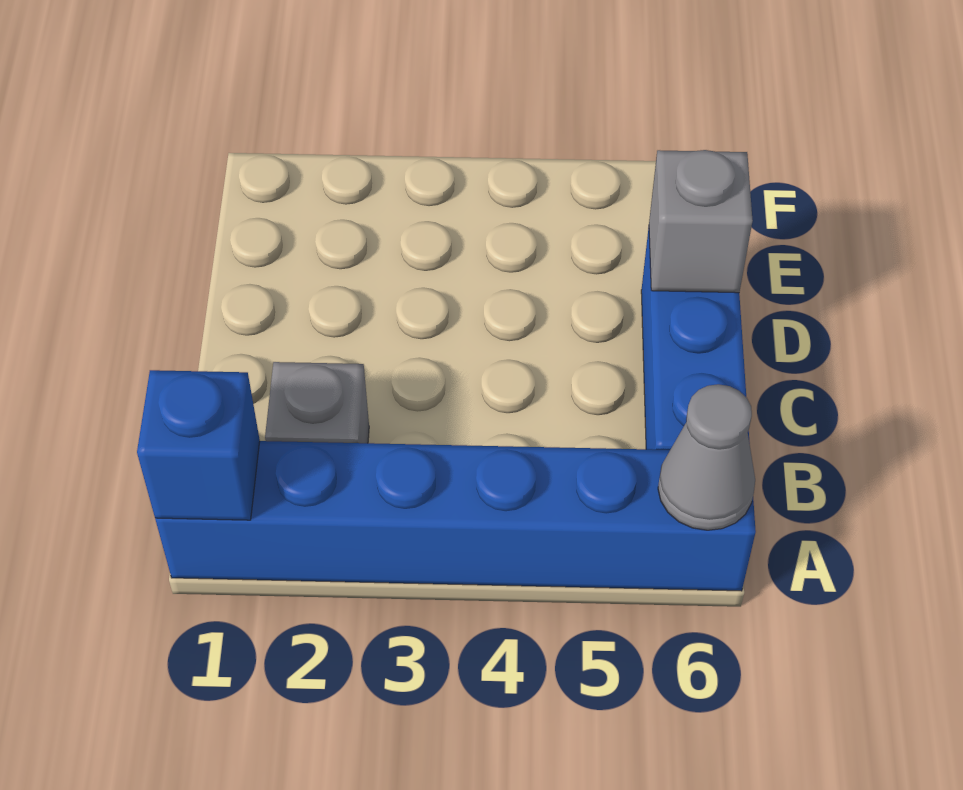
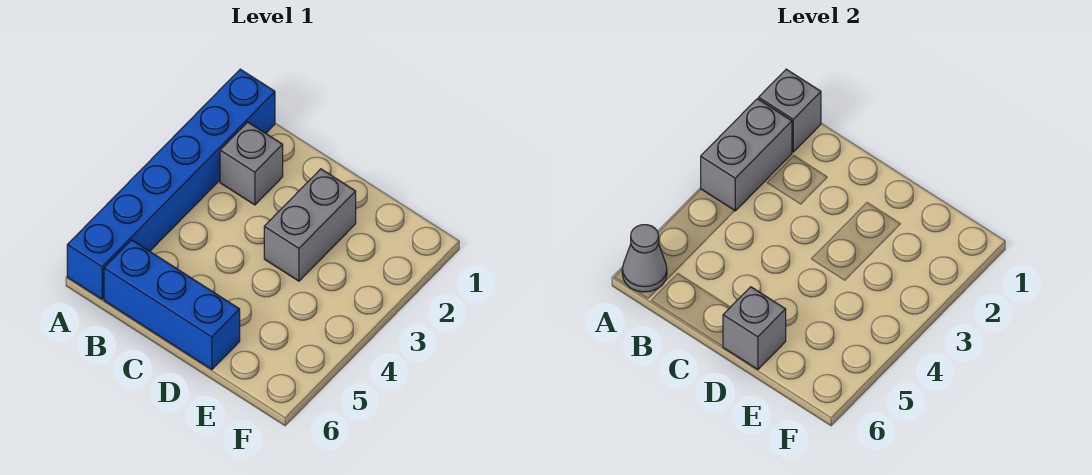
blue brick A1 level 2 -> grey brick A1 level 2
none -> grey brick A2:A3 level 2
none -> grey brick D2:D3 level 1

